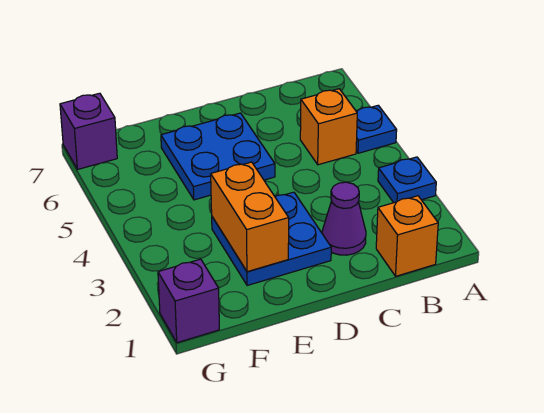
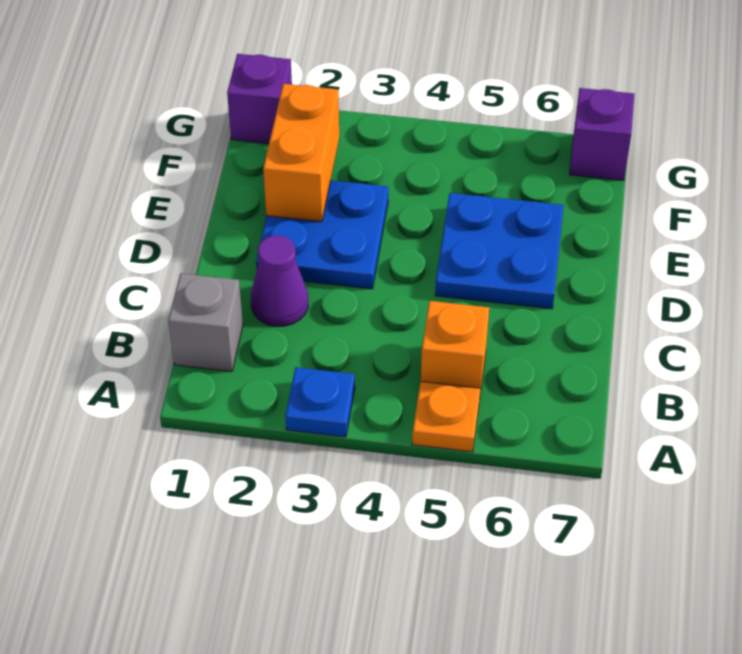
blue plate A5 level 1 -> orange plate A5 level 1
orange brick B1 level 1 -> grey brick B1 level 1
orange brick E2:E3 level 2 -> orange brick E2:F2 level 2

